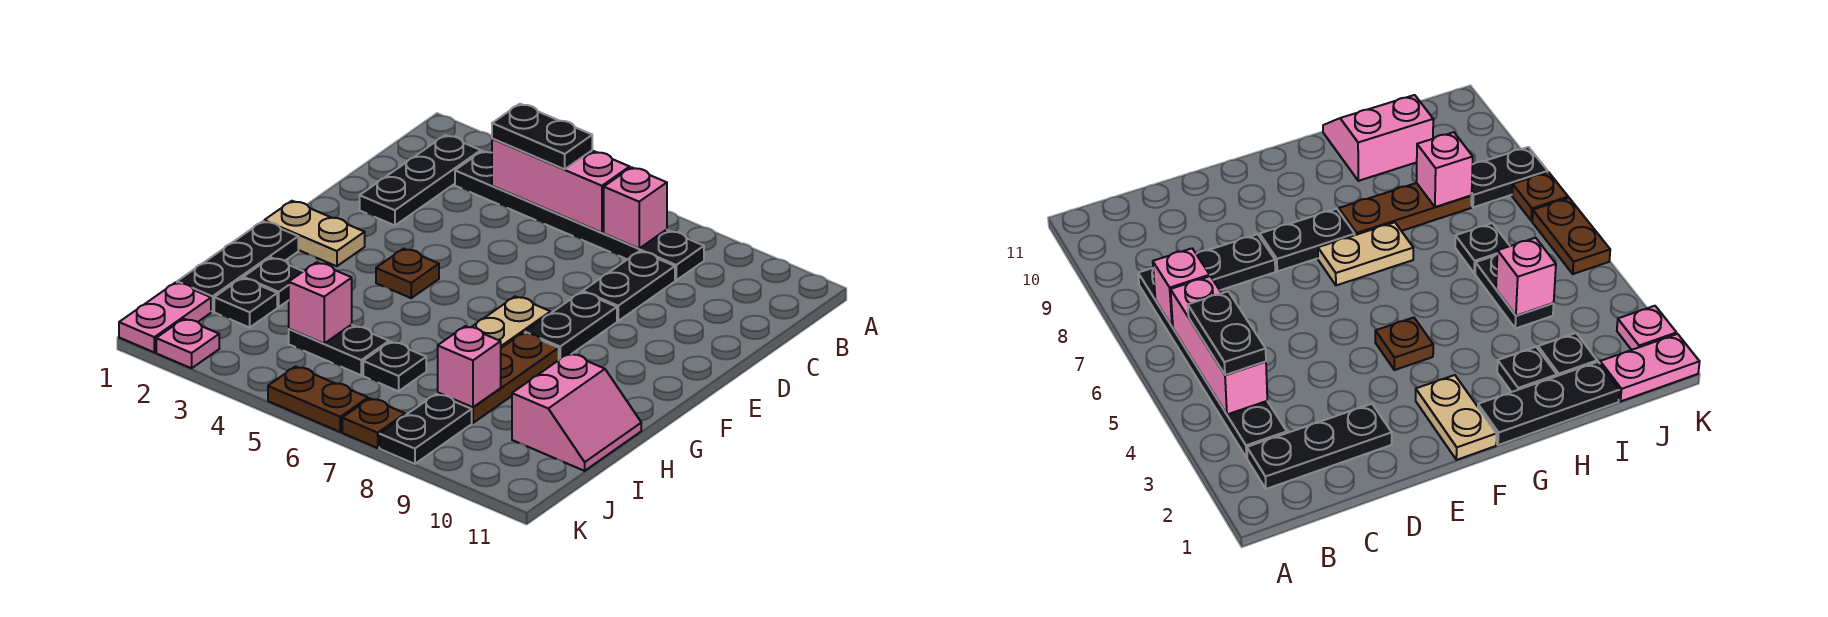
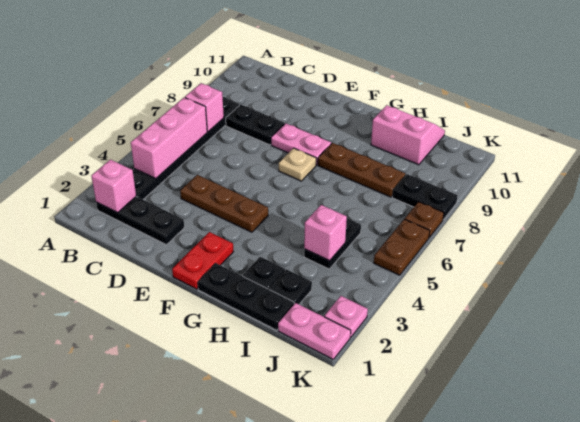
black plate B4:B5 level 3 -> none
black plate E8:F8 level 1 -> pink plate E8:F8 level 1
tan plate F1:F2 level 1 -> red plate F1:F2 level 1
brown plate F4 level 1 -> brown plate D4:F4 level 1
tan plate F7:G7 level 1 -> tan plate F7 level 1
black plate I6 level 1 -> none
pink brick I8 level 2 -> pink brick B2 level 2

